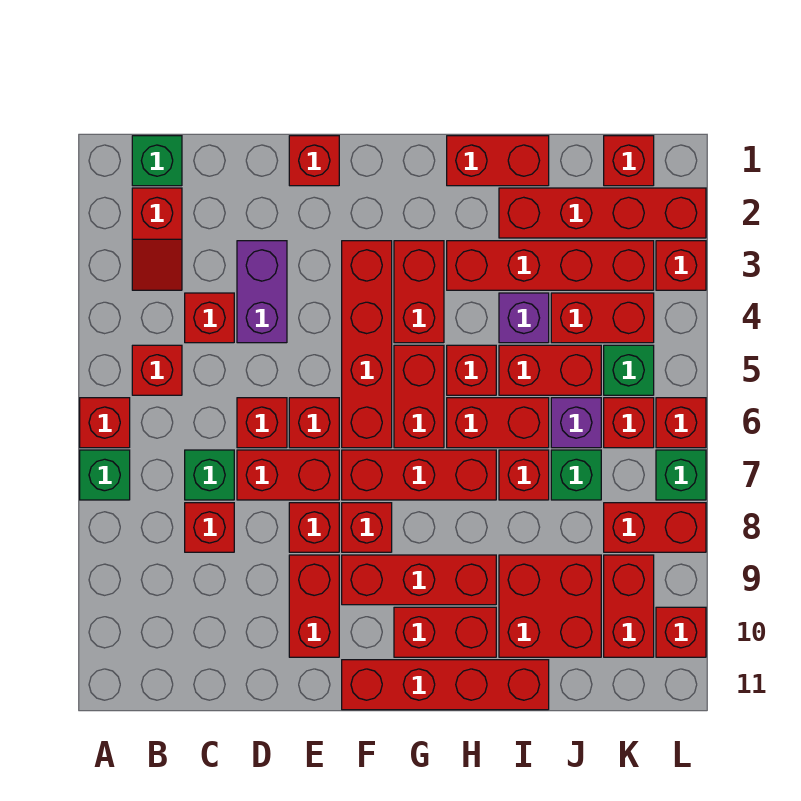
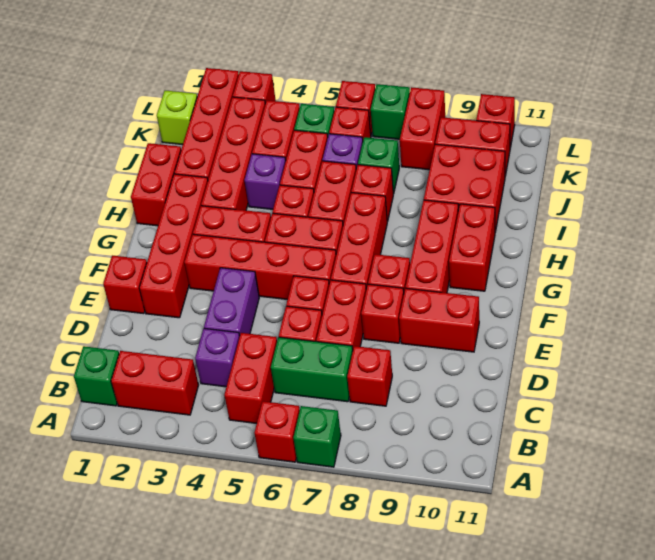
red slope B2:B3 level 1 top 2 -> red brick B2:B3 level 1
red brick B5 level 1 -> red brick B5:C5 level 1
red brick C4 level 1 -> purple brick C4 level 1
green brick C7 level 1 -> green brick C6:C7 level 1
purple brick D3:D4 level 1 -> purple brick D4:E4 level 1
red brick F11:I11 level 1 -> red brick E2:H2 level 1
red brick K1 level 1 -> lime brick K1 level 1

